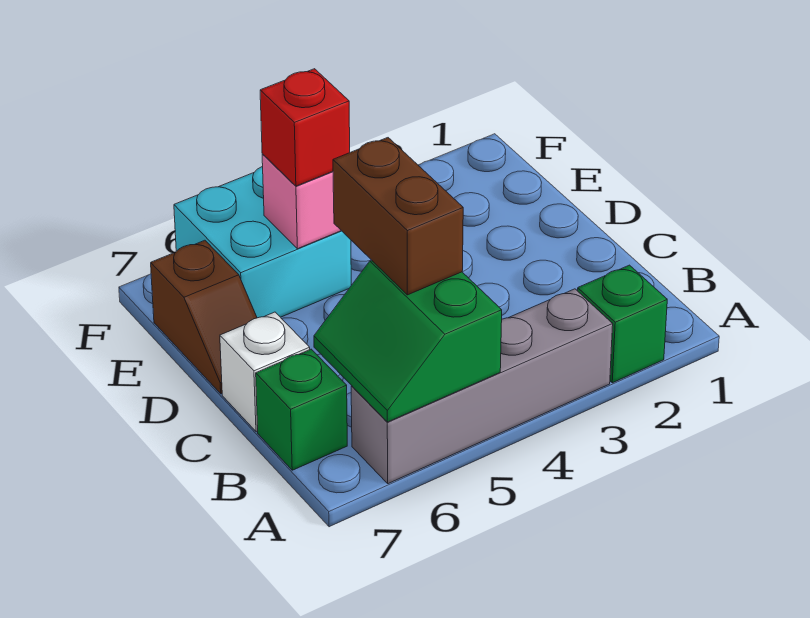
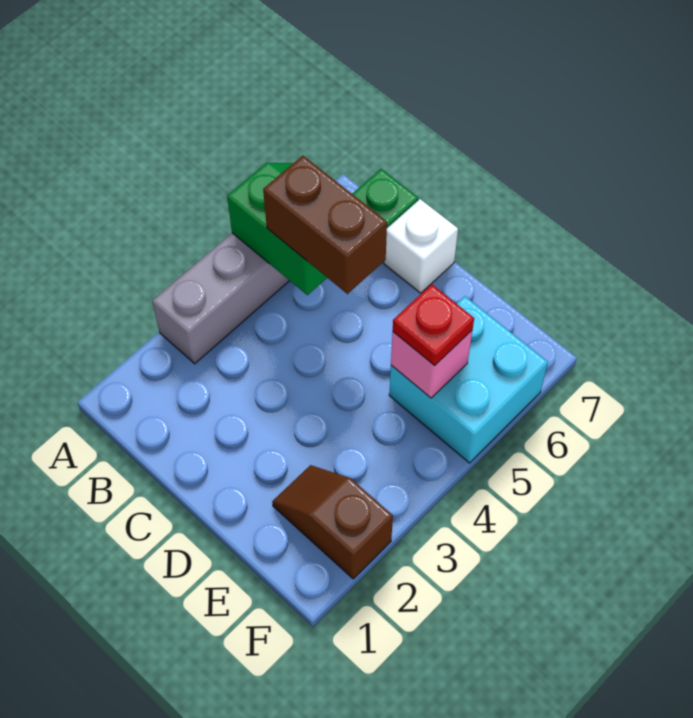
green brick A2 level 1 -> none
brown slope D7:E7 level 1 top E -> brown slope E2:F2 level 1 top F
red brick E5 level 3 -> red plate E5 level 3

